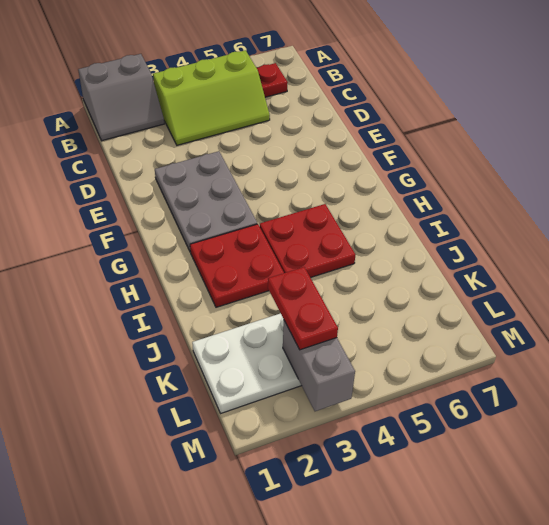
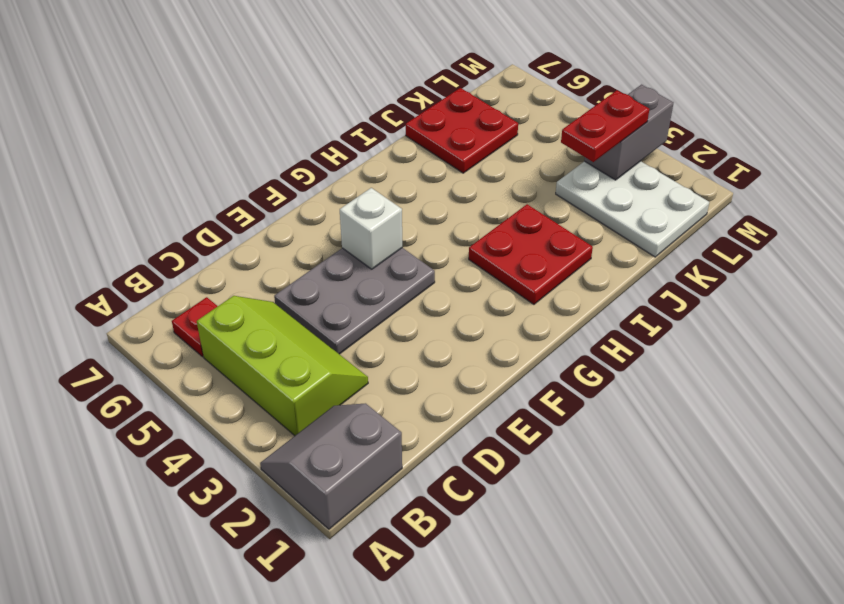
grey slope A1:B2 level 1 top A -> grey slope A1:B2 level 1 top 1
grey plate E2:G3 level 1 -> grey plate D4:F5 level 1
none -> white brick F5 level 2
red plate H4:I5 level 1 -> red plate J6:K7 level 1

